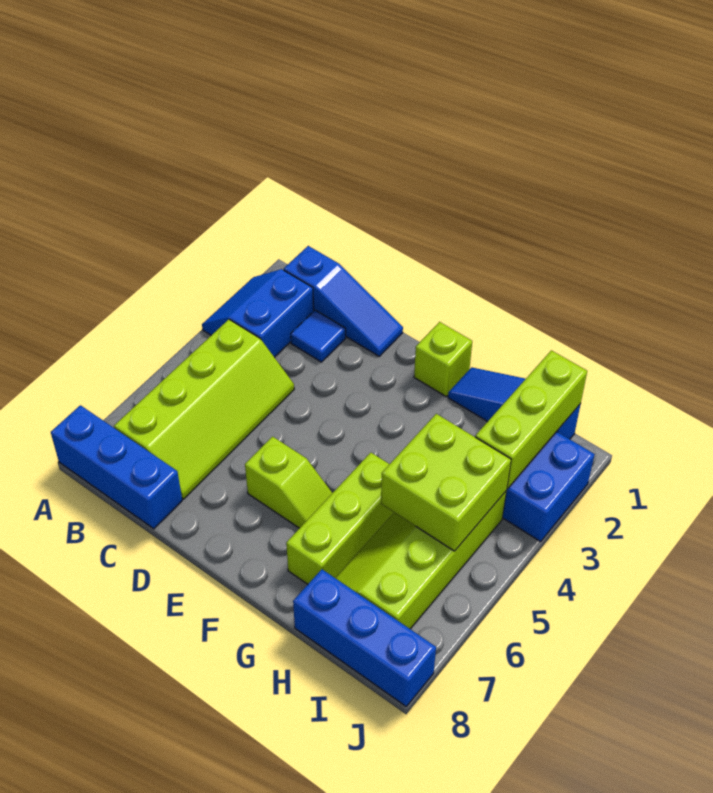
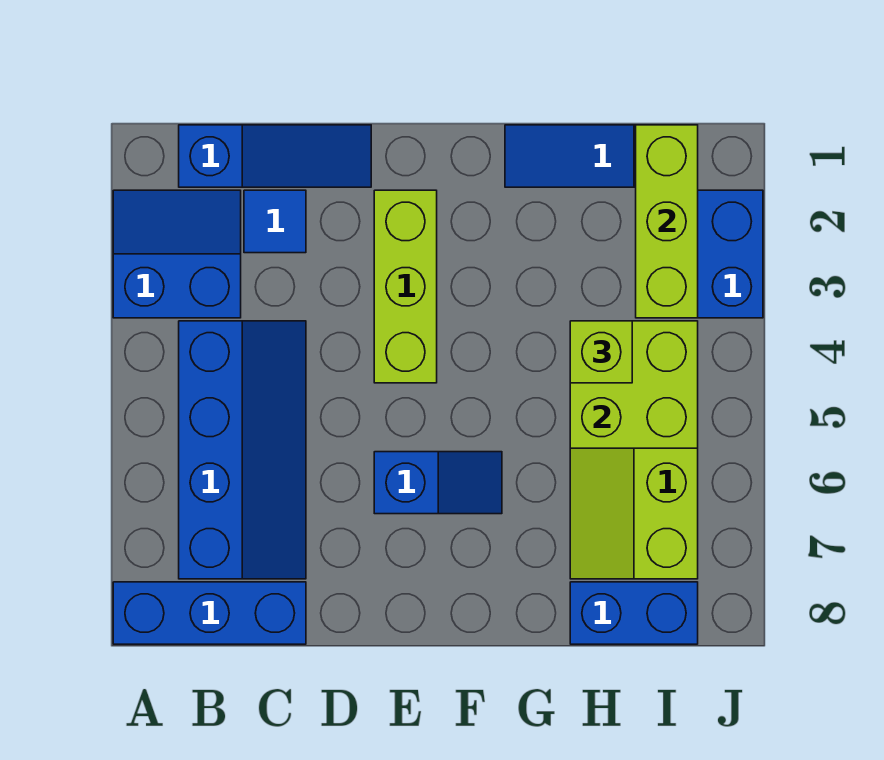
blue slope A2:B3 level 1 top B -> blue slope A2:B3 level 1 top 3
lime slope B4:C7 level 1 top B -> blue slope B4:C7 level 1 top B
lime slope E6:F6 level 1 top E -> blue slope E6:F6 level 1 top E
lime brick F1 level 1 -> lime brick H4 level 3
lime brick G5:G7 level 1 -> lime brick E2:E4 level 1
blue brick H8:J8 level 1 -> blue brick H8:I8 level 1

